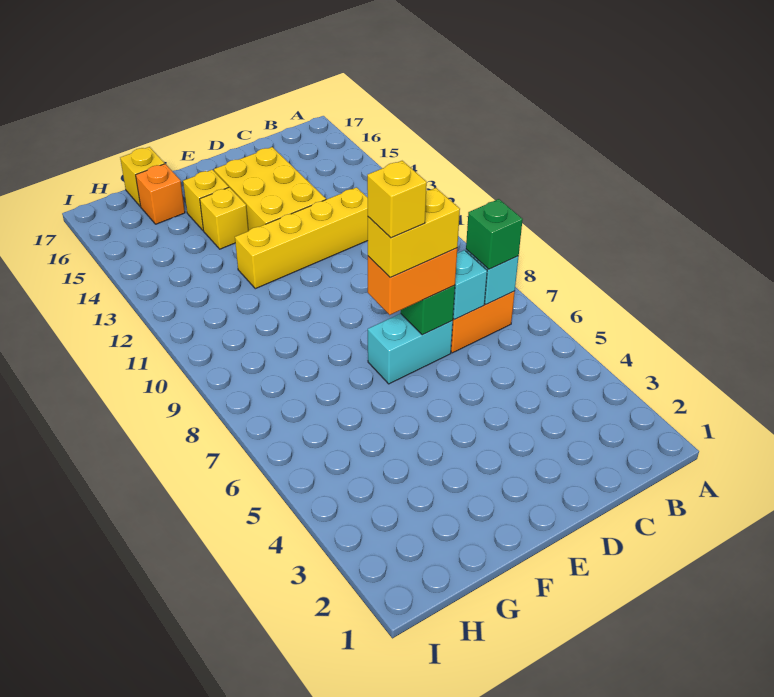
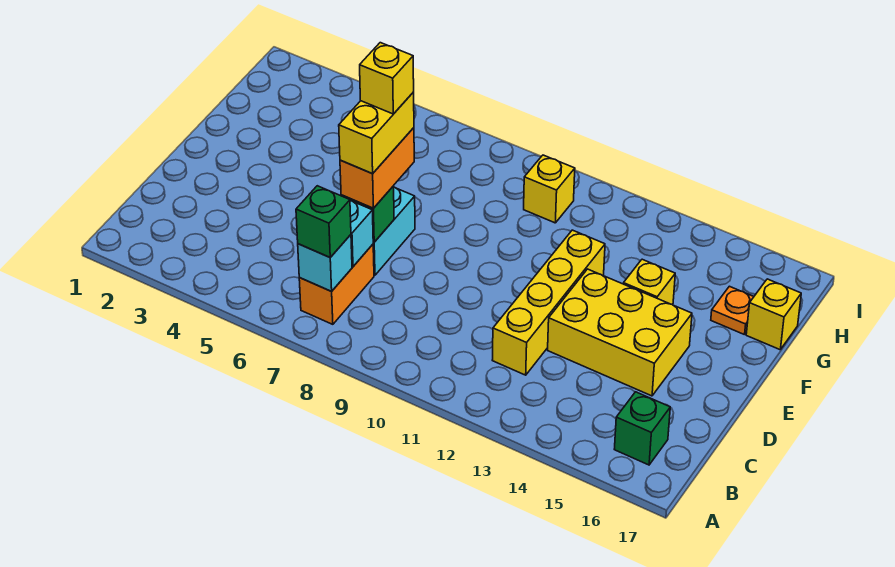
none -> green brick B16 level 1
yellow brick F15 level 1 -> yellow brick H10 level 1
orange brick G16 level 1 -> orange plate G16 level 1

